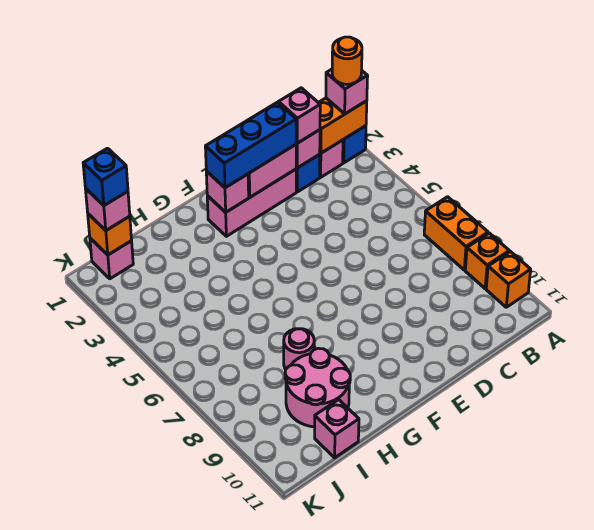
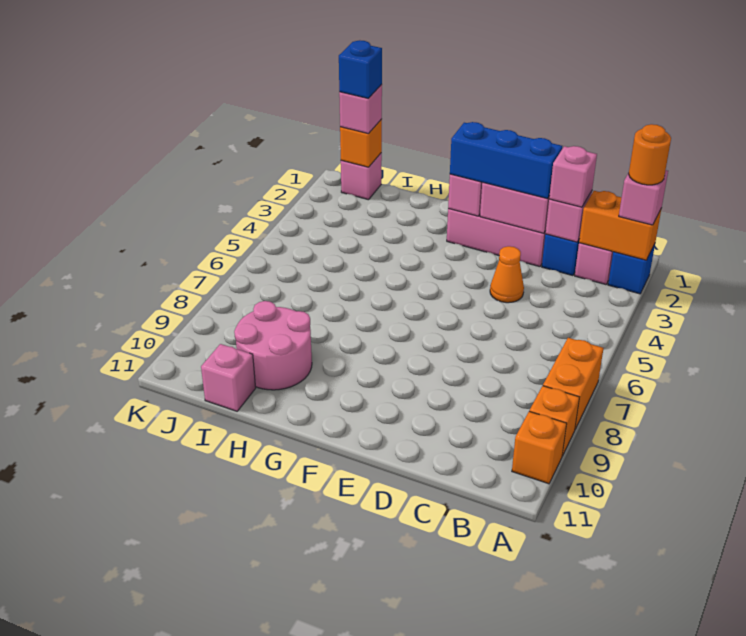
none -> orange cone D4 level 1
pink round brick H8 level 1 -> none

